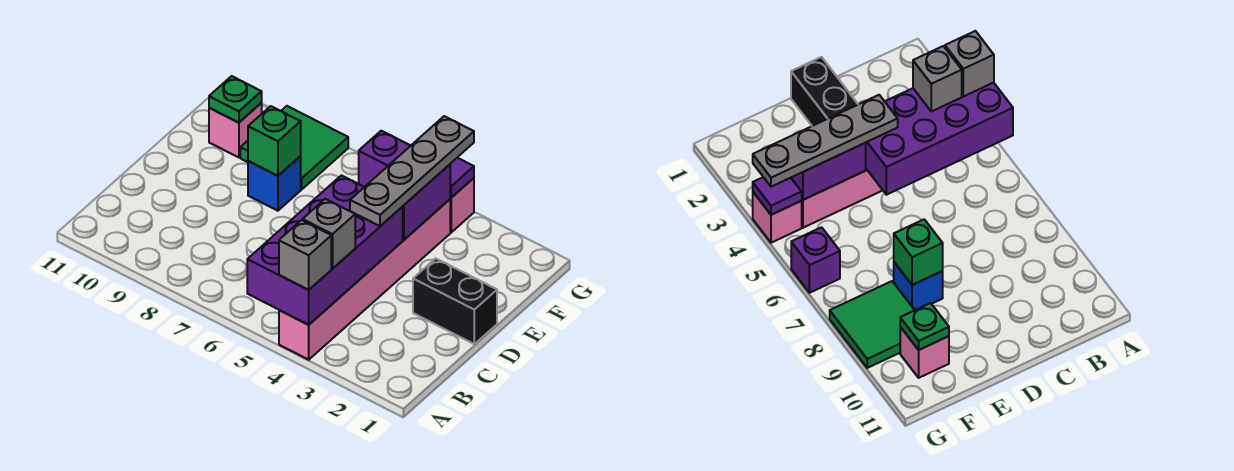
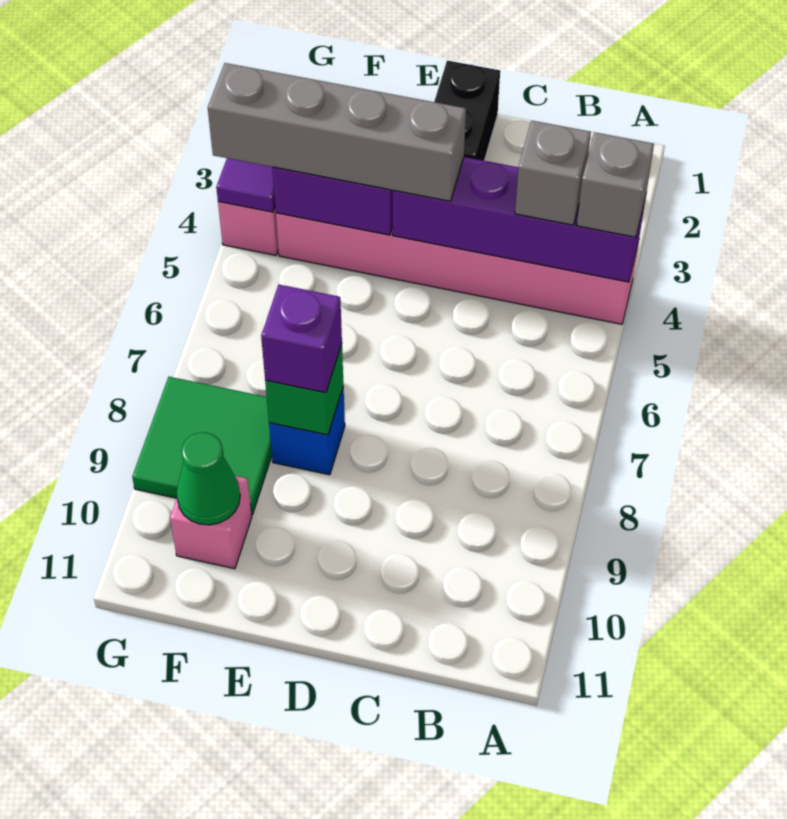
purple brick A4:D5 level 2 -> purple brick A4:D4 level 2
grey plate D4:G4 level 3 -> grey brick D4:G4 level 3
green plate F10 level 2 -> green cone F10 level 2
purple brick G6 level 1 -> purple brick E8 level 3

